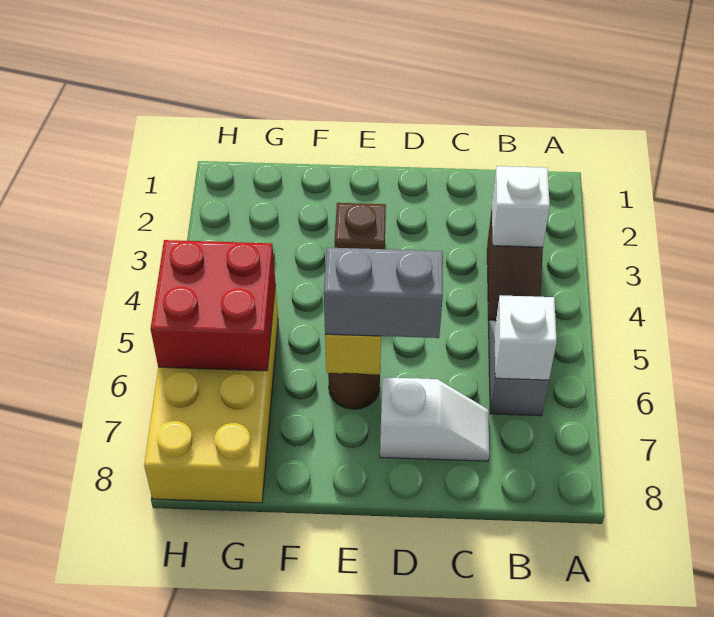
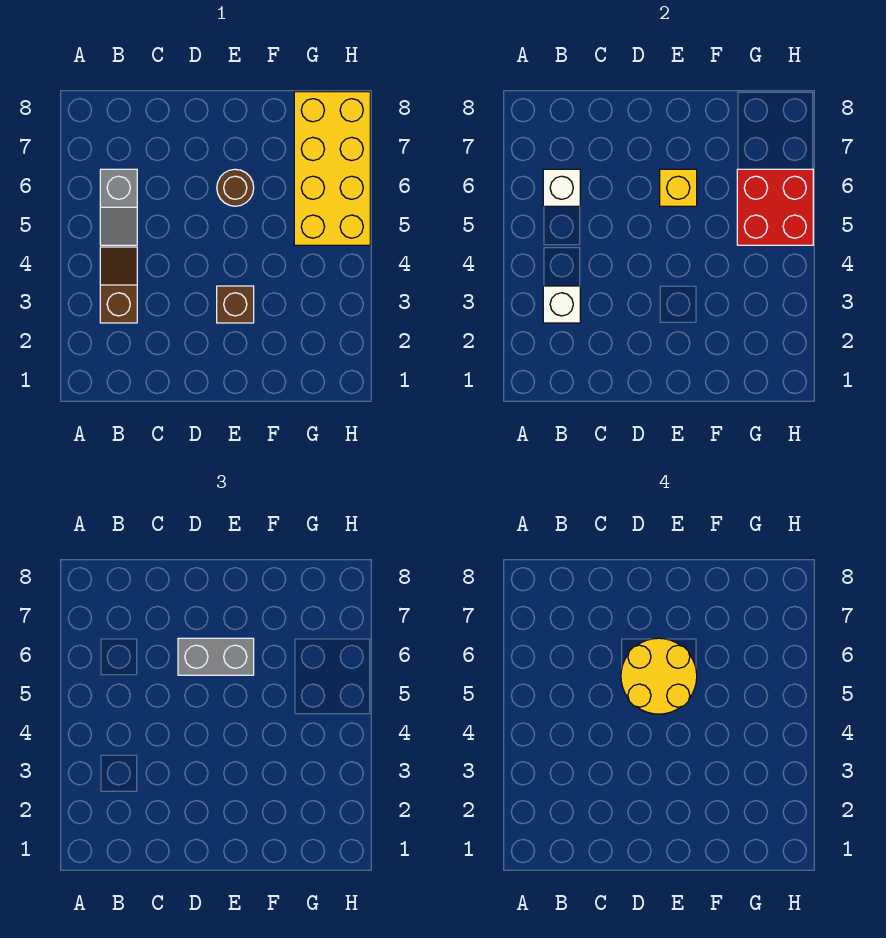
white slope C7:D7 level 1 top D -> none
none -> yellow round brick D5:E6 level 4

